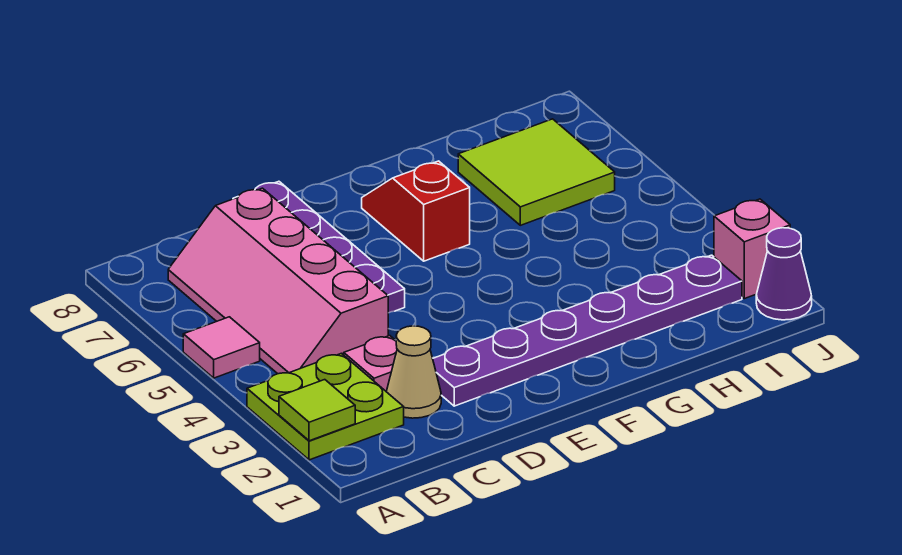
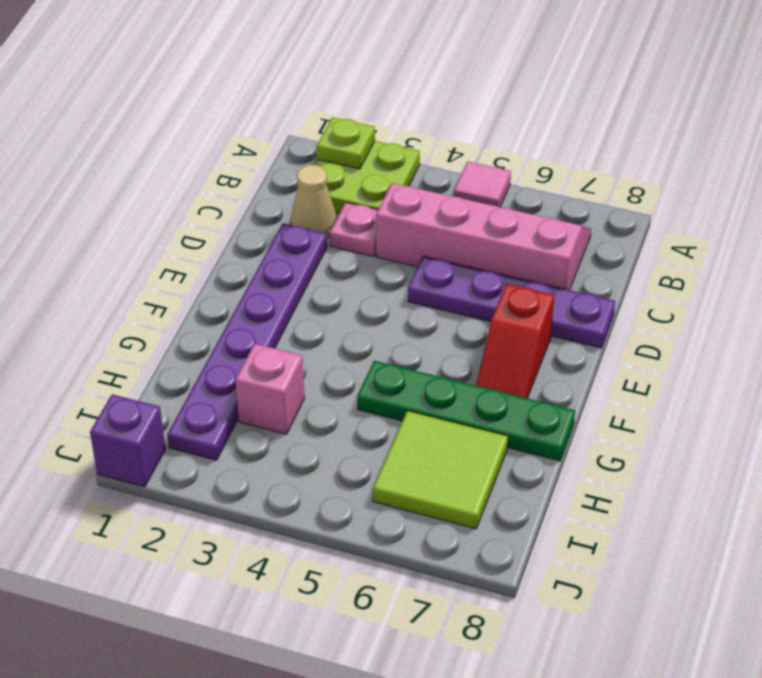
lime tile A2 level 2 -> lime plate A2 level 2
red slope F6:F7 level 1 top 6 -> red slope E7:F7 level 1 top E
none -> green plate G5:G8 level 1
purple cone J1 level 1 -> purple brick J1 level 1
pink brick J2 level 1 -> pink brick H3 level 1

